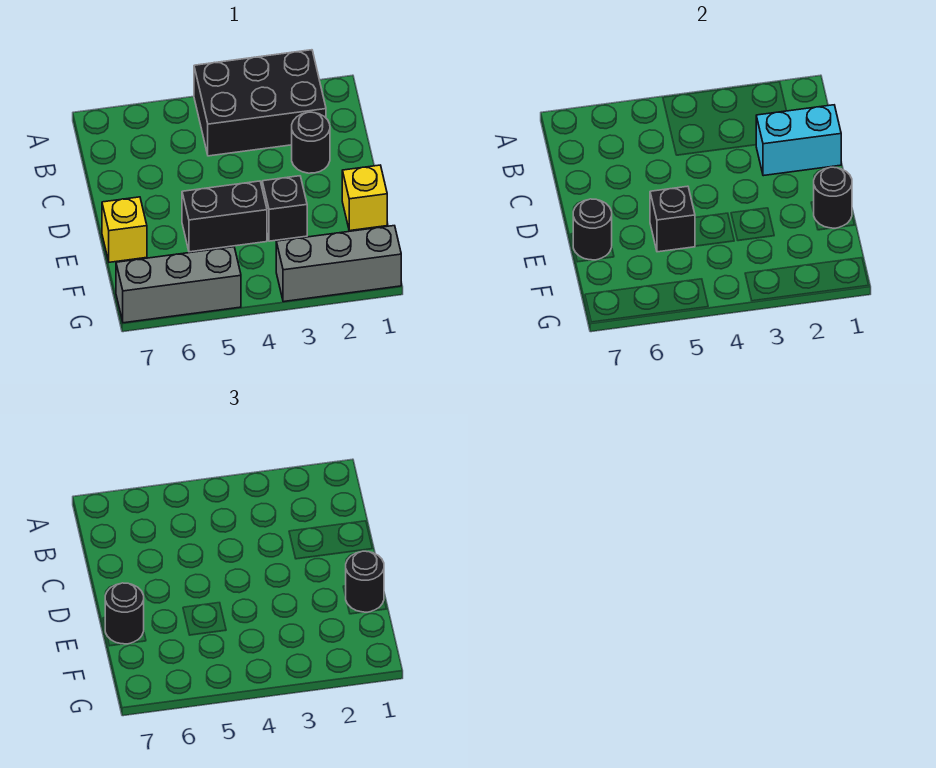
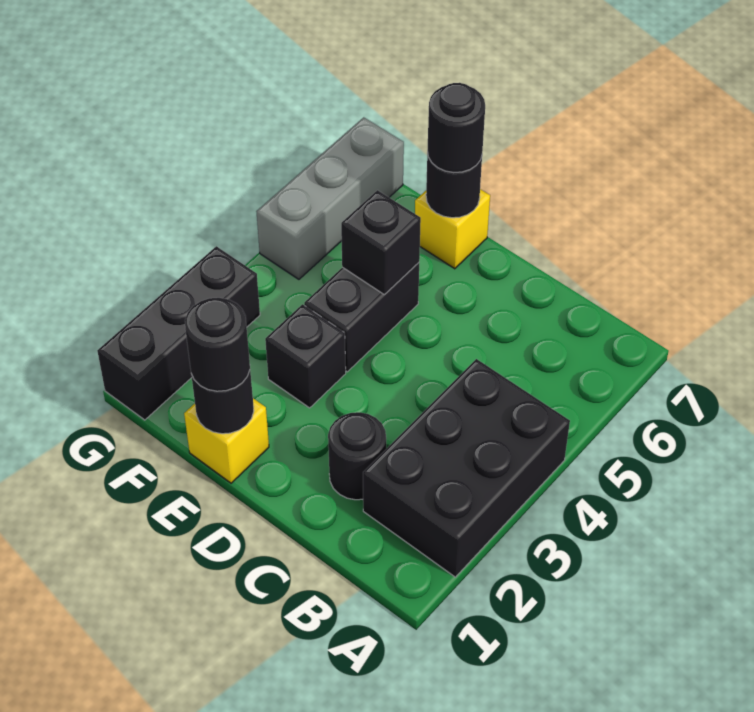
cyan brick C1:C2 level 2 -> none
grey brick G1:G3 level 1 -> black brick G1:G3 level 1

